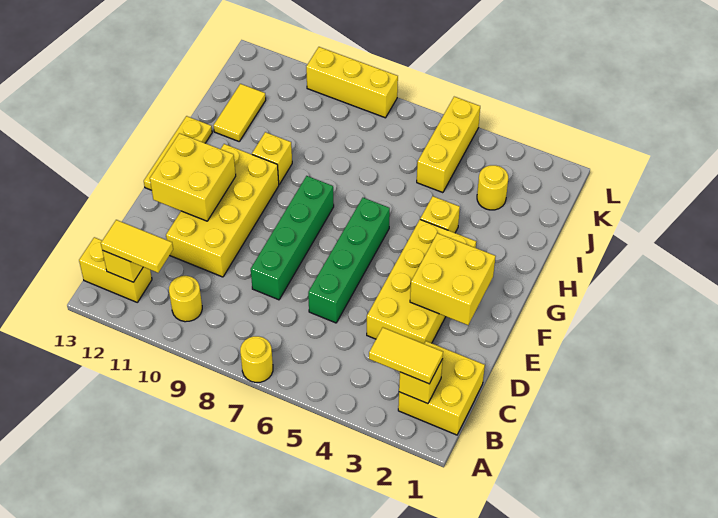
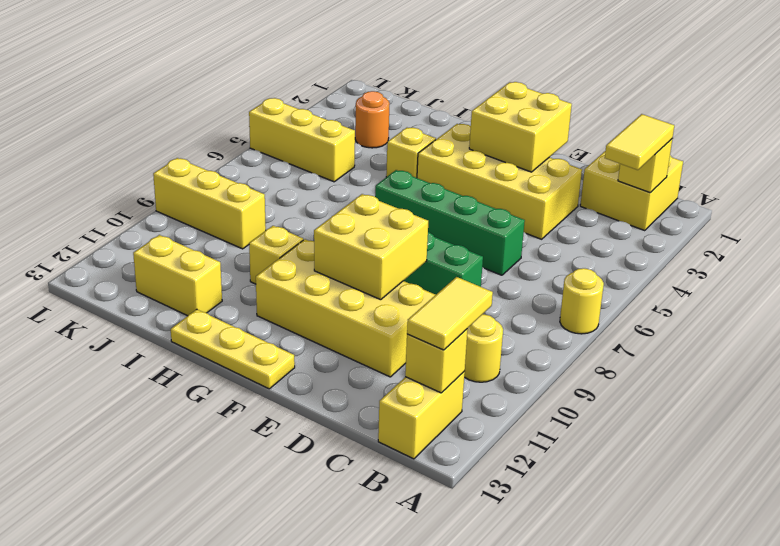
yellow brick E11:F12 level 2 -> yellow brick E9:F10 level 2
yellow tile I12:J12 level 1 -> yellow brick I12:J12 level 1
yellow round brick J3 level 1 -> orange round brick J3 level 1
yellow brick L8:L10 level 1 -> yellow brick J9:L9 level 1

